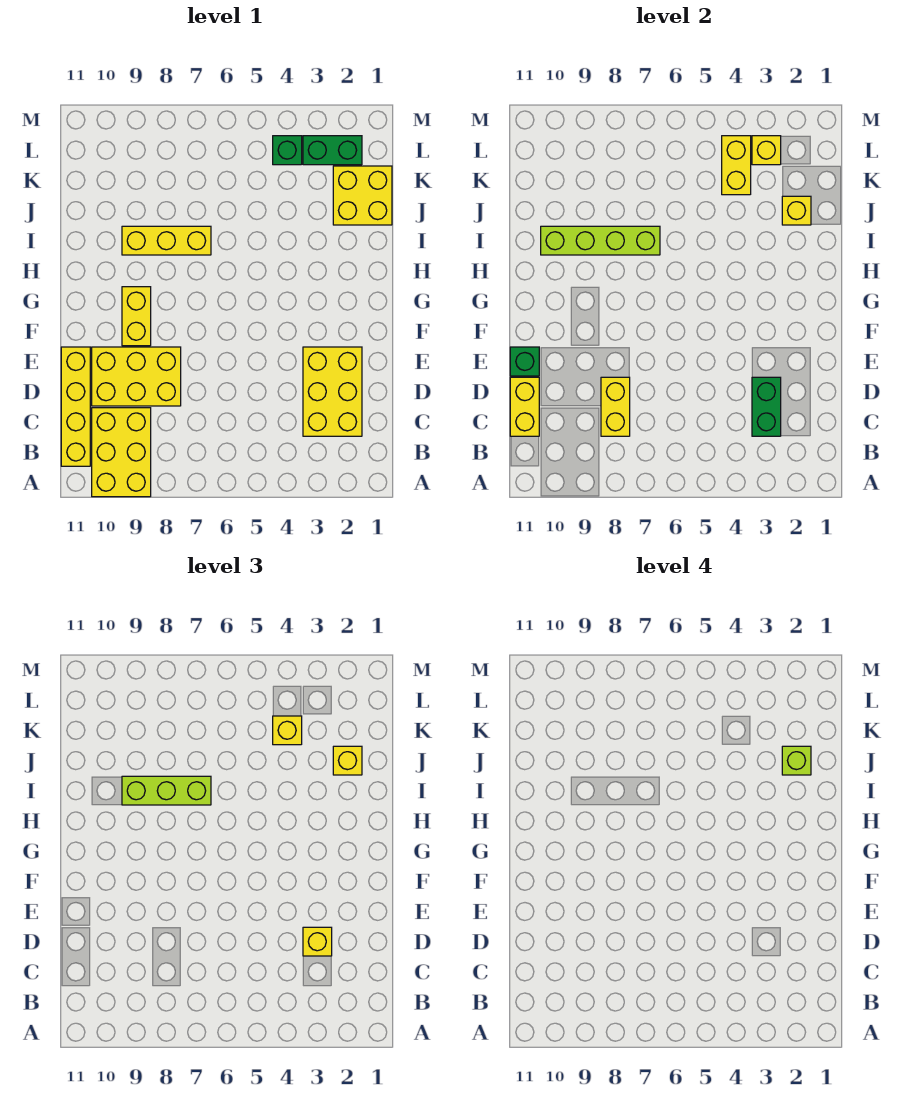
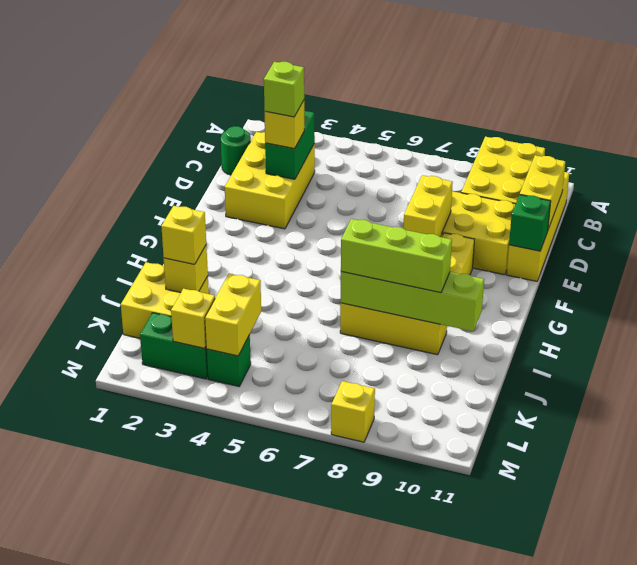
none -> green round brick C1 level 1
yellow brick C8:D8 level 2 -> yellow brick E8:F8 level 2
lime brick J2 level 4 -> lime brick D3 level 4
yellow brick K4 level 3 -> yellow brick M8 level 1

